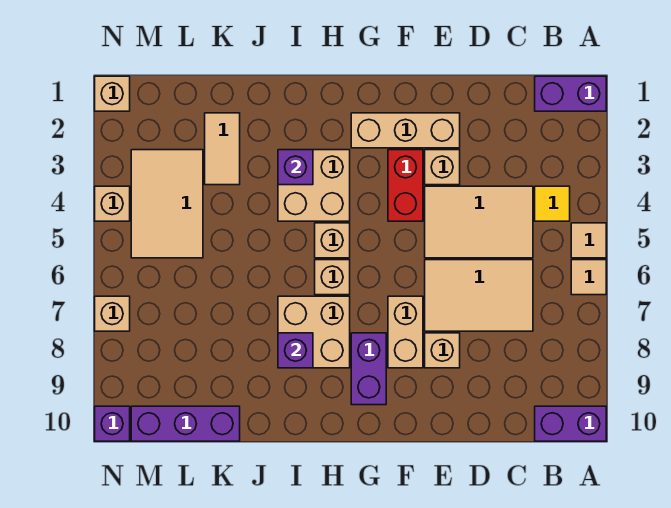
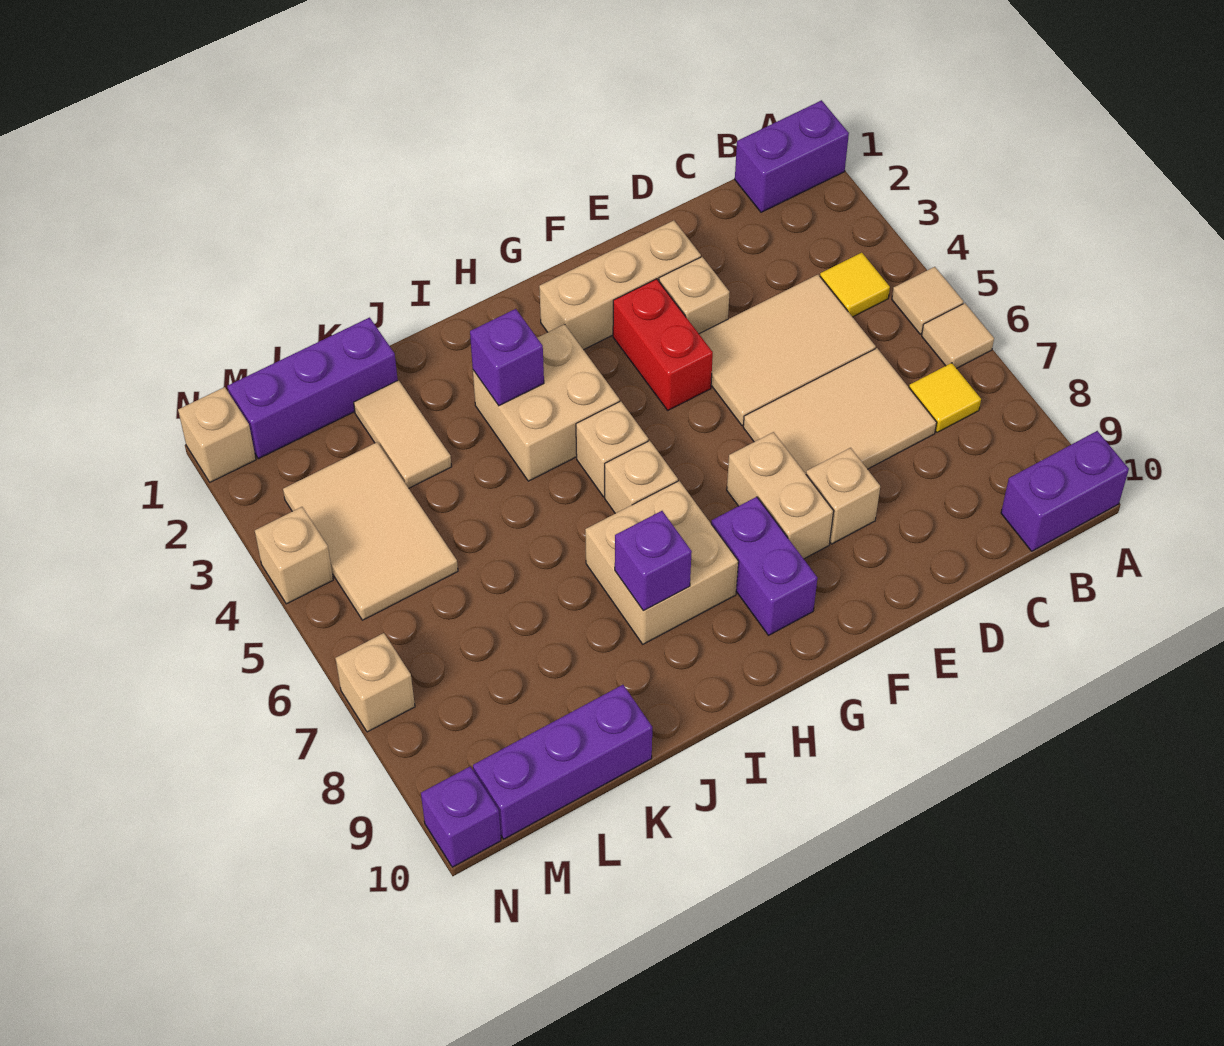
none -> yellow tile B7 level 1
none -> purple brick K1:M1 level 1

